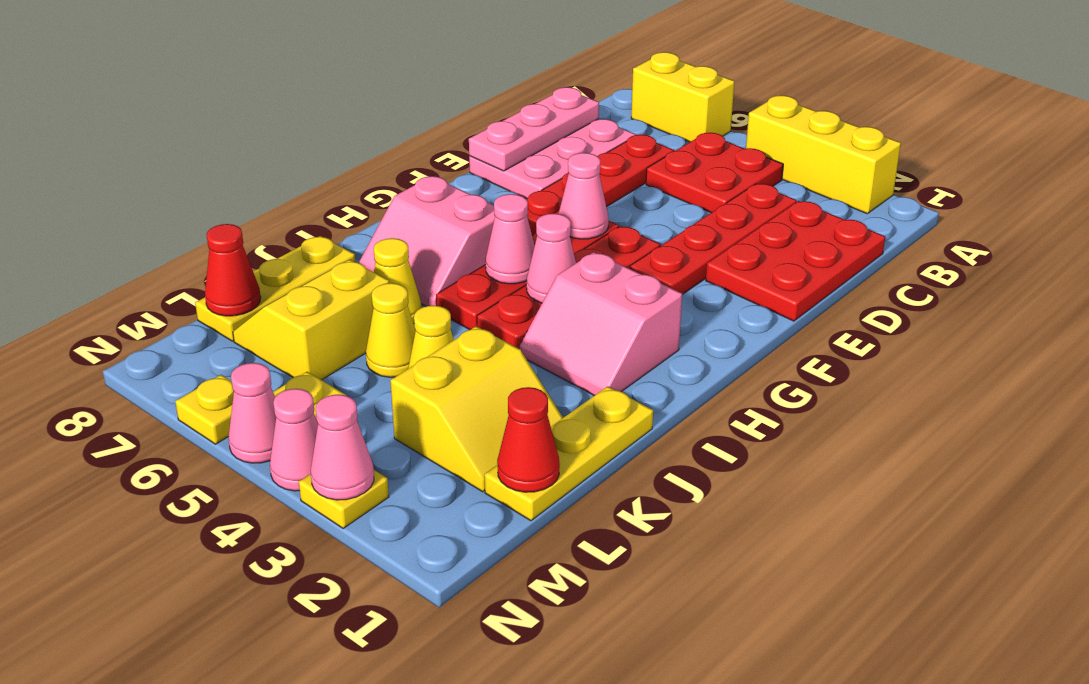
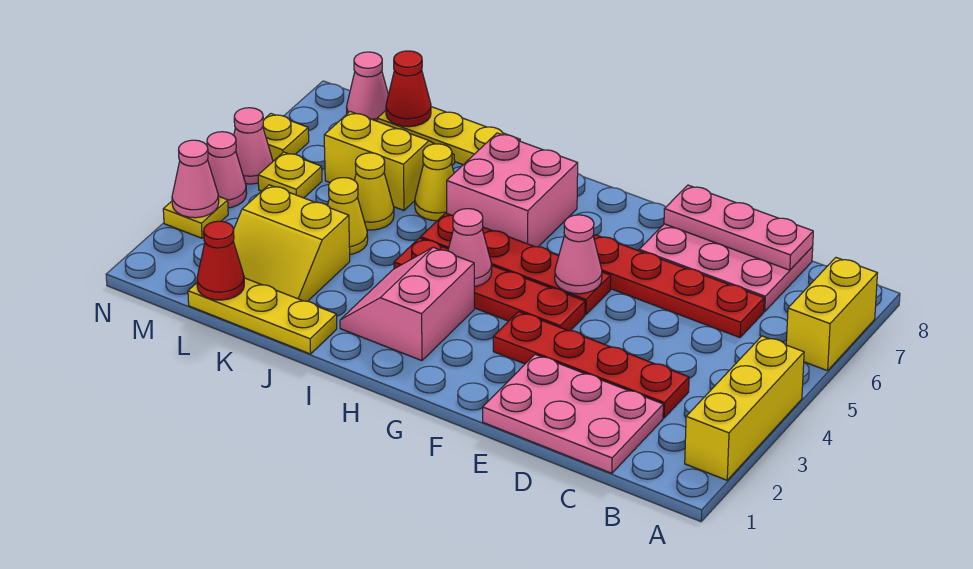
red plate B4:C5 level 1 -> none
red plate C1:E2 level 1 -> pink plate C1:E2 level 1
pink cone H5 level 2 -> pink cone M8 level 1
pink slope H6:I7 level 1 top H -> pink brick H6:I7 level 1

